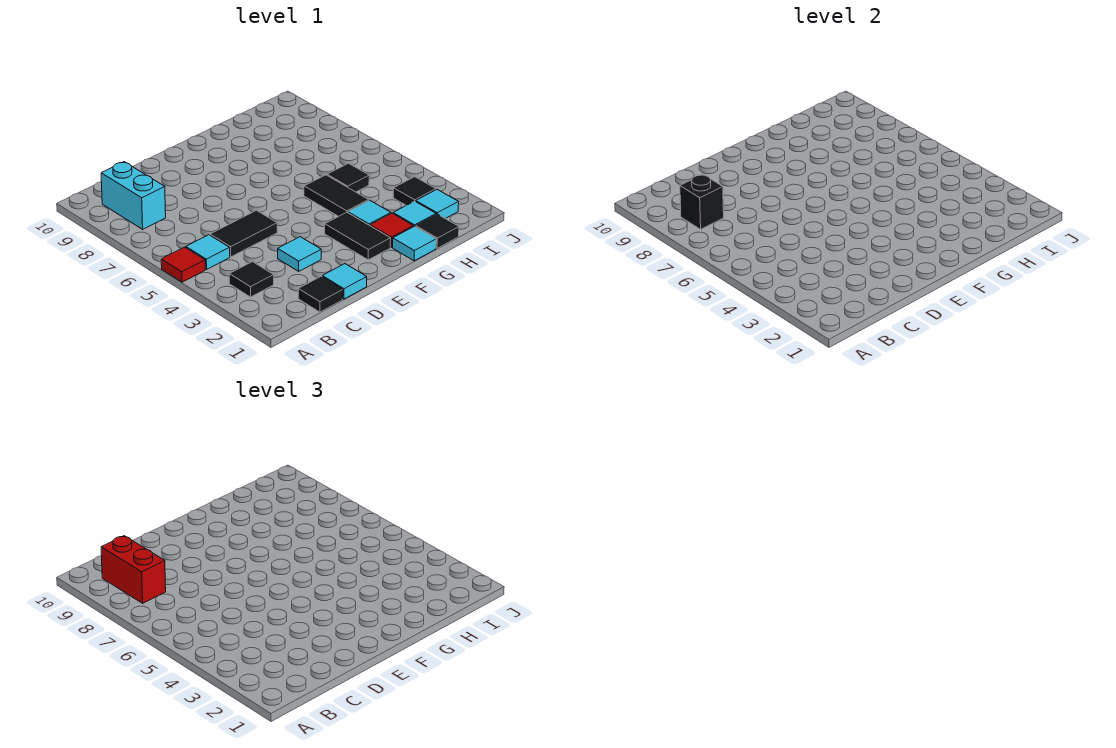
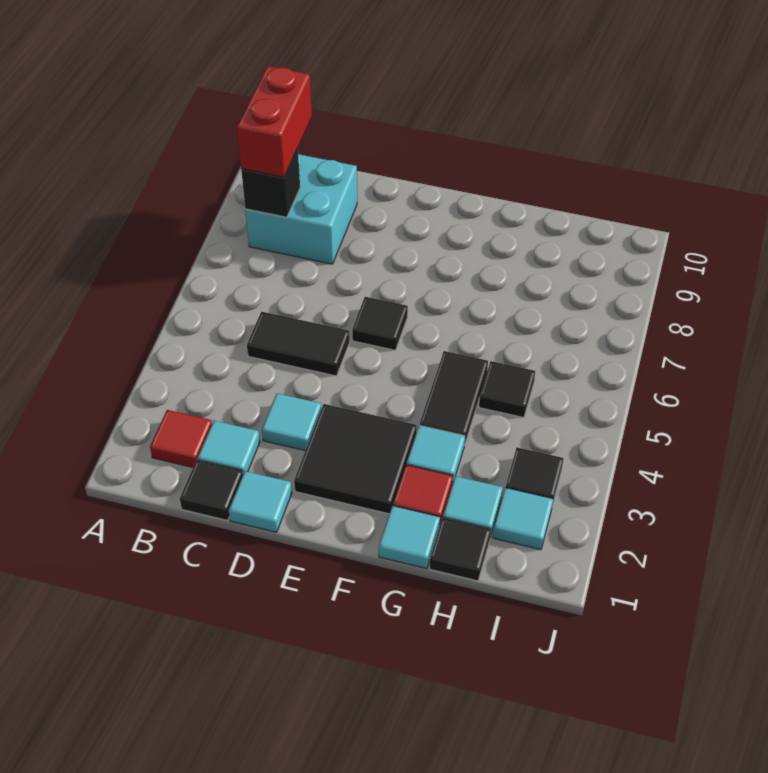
red tile A5 level 1 -> red tile B2 level 1
black tile B3 level 1 -> black tile E6 level 1
cyan tile B5 level 1 -> cyan tile C2 level 1
cyan brick B8:B9 level 1 -> cyan brick B8:C9 level 1
black tile F2:F3 level 1 -> black tile E2:F3 level 1

